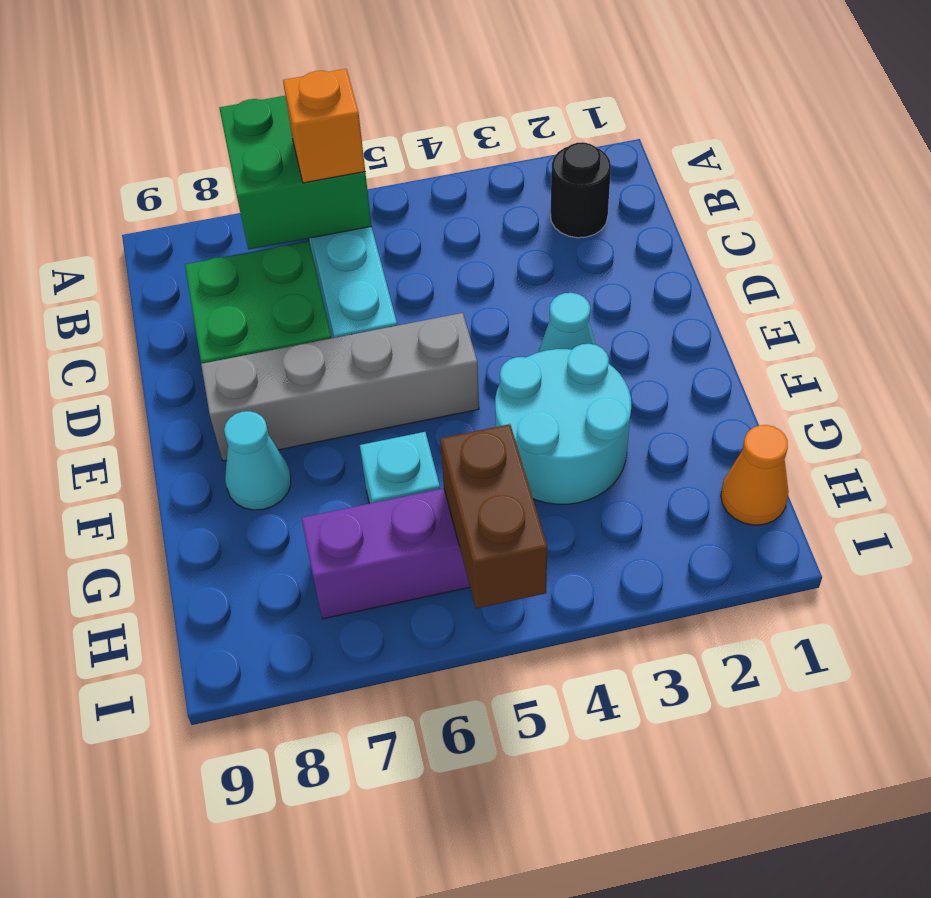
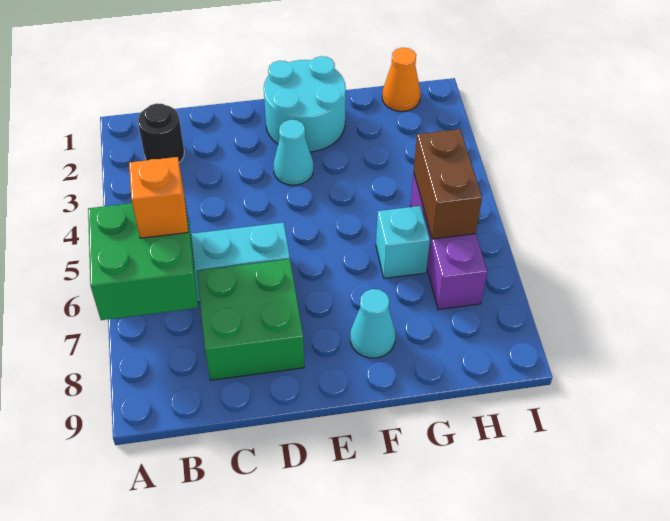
grey brick E5:E8 level 1 -> none
cyan round brick F3:G4 level 1 -> cyan round brick E1:F2 level 1
brown brick H5:I5 level 2 -> brown brick H5:H6 level 2

